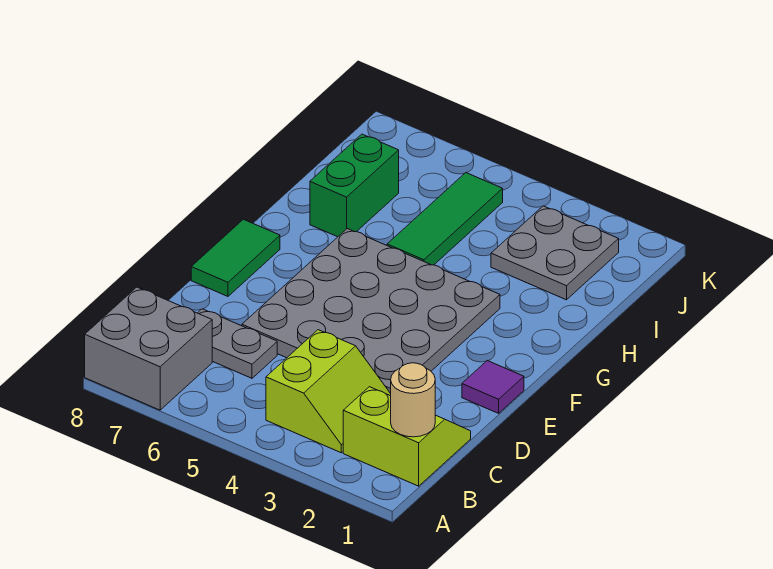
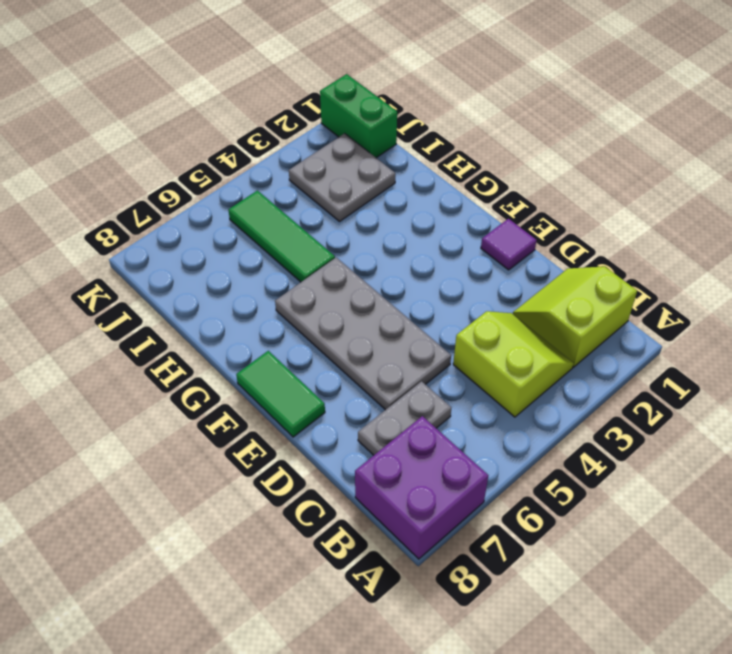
grey brick A7:B8 level 1 -> purple brick A7:B8 level 1
tan round brick B1 level 2 -> none
grey plate D3:G6 level 1 -> grey plate D5:G6 level 1
green brick H7:I7 level 1 -> green brick J1:K1 level 1

